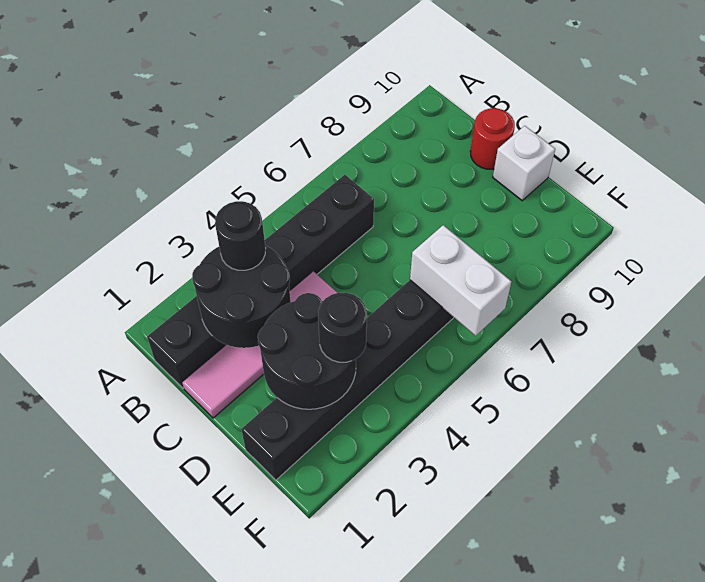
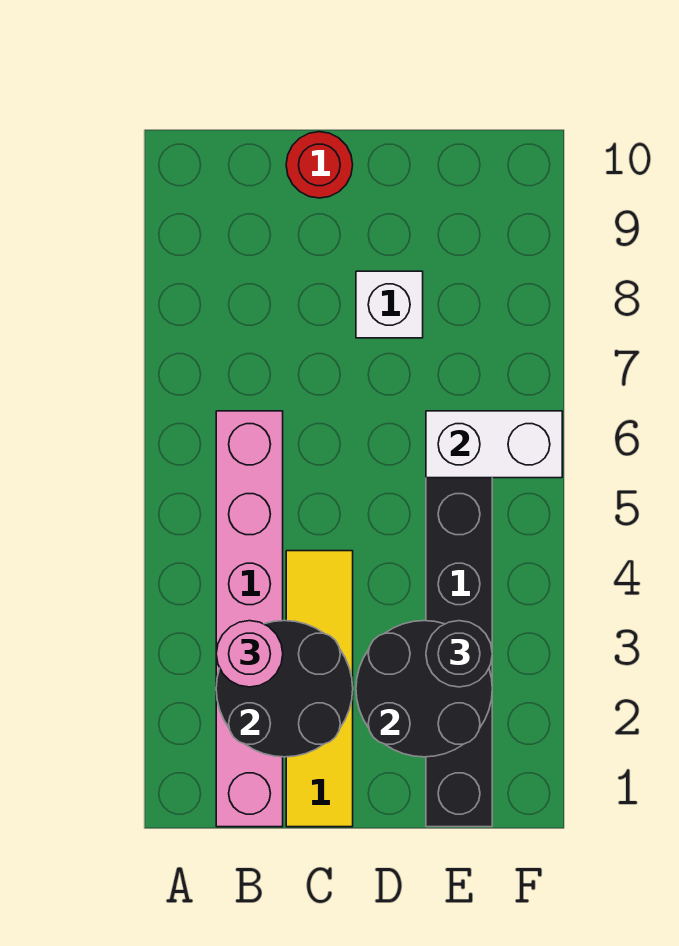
black brick B1:B6 level 1 -> pink brick B1:B6 level 1
black round brick B3 level 3 -> pink round brick B3 level 3
pink tile C1:C4 level 1 -> yellow tile C1:C4 level 1
white brick D10 level 1 -> white brick D8 level 1

